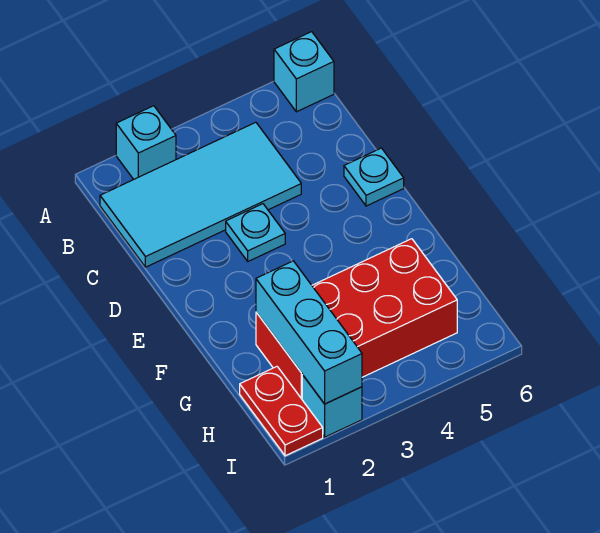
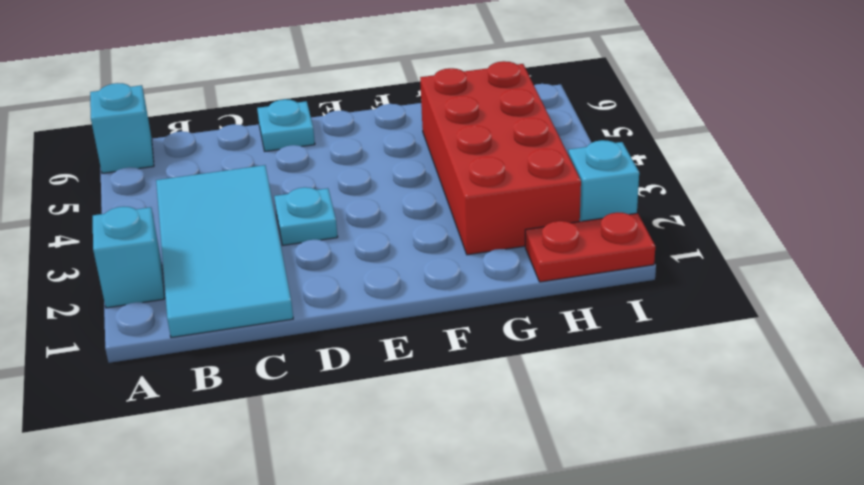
cyan brick G2:I2 level 2 -> none

